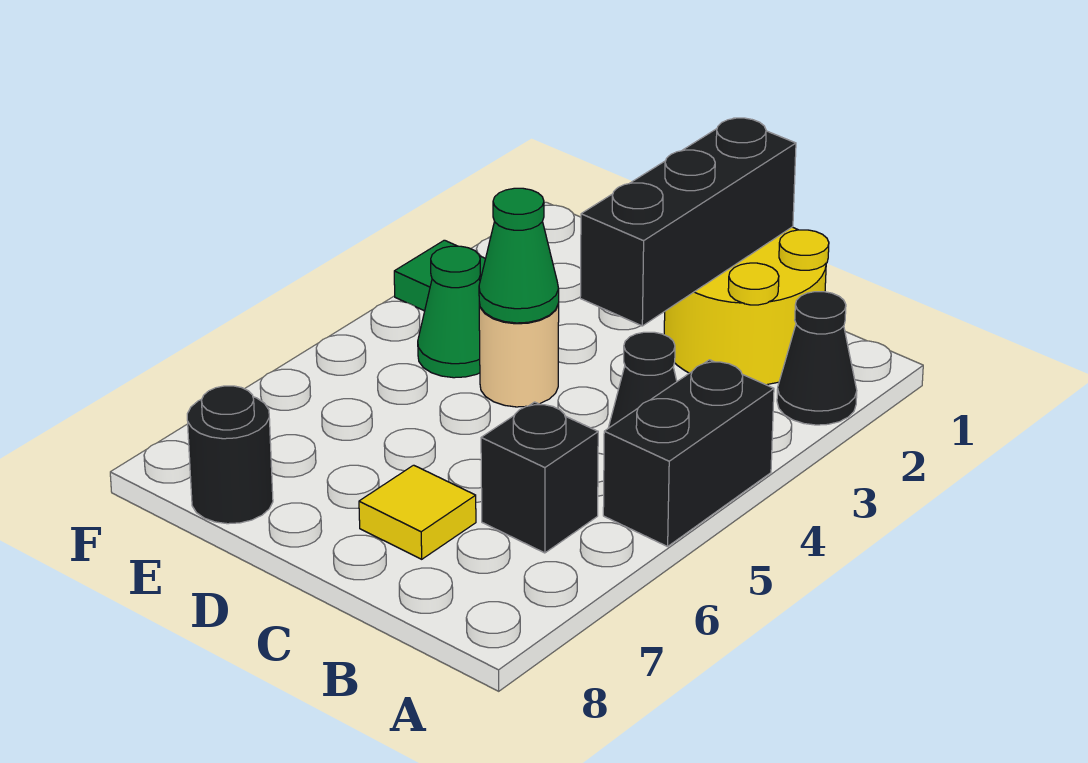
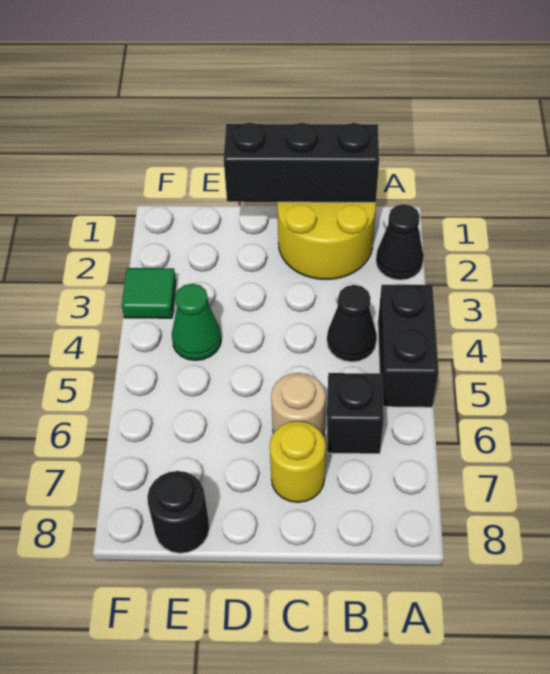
black brick C1:C3 level 2 -> black brick B1:D1 level 2
yellow tile C7 level 1 -> yellow round brick C7 level 1
tan round brick D4 level 1 -> tan round brick C6 level 1
green cone D4 level 2 -> none

